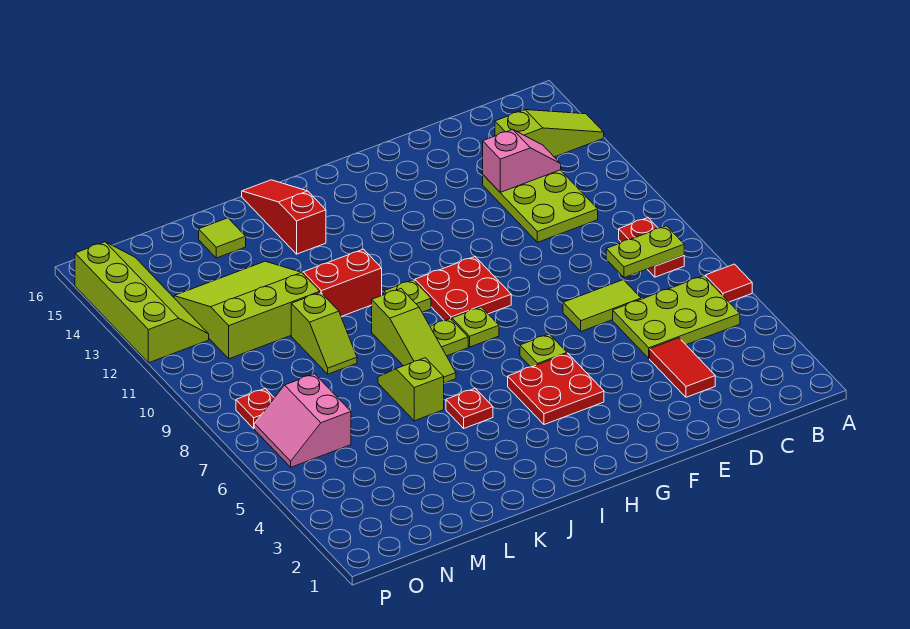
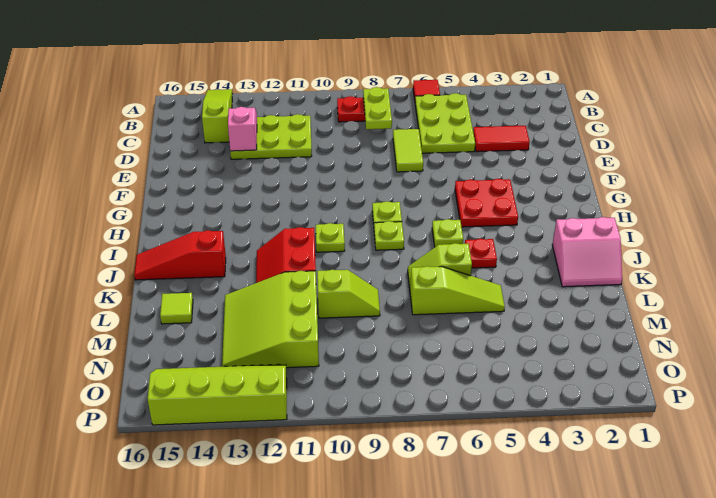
lime plate G6 level 1 -> lime plate I6 level 1
red plate G9:H10 level 1 -> none
lime slope J7:J9 level 1 top 9 -> lime slope L5:L7 level 1 top 7
pink slope N6:O7 level 1 top N -> pink slope J1:K2 level 1 top J
red plate O8 level 1 -> none

